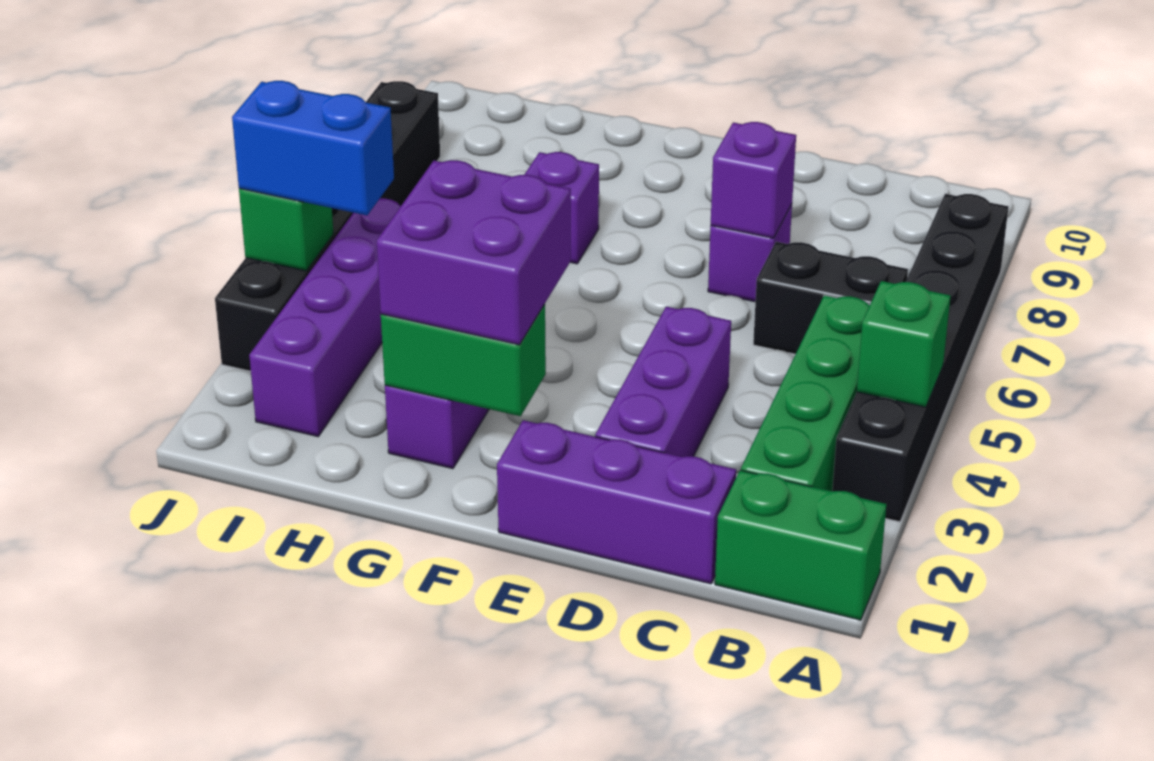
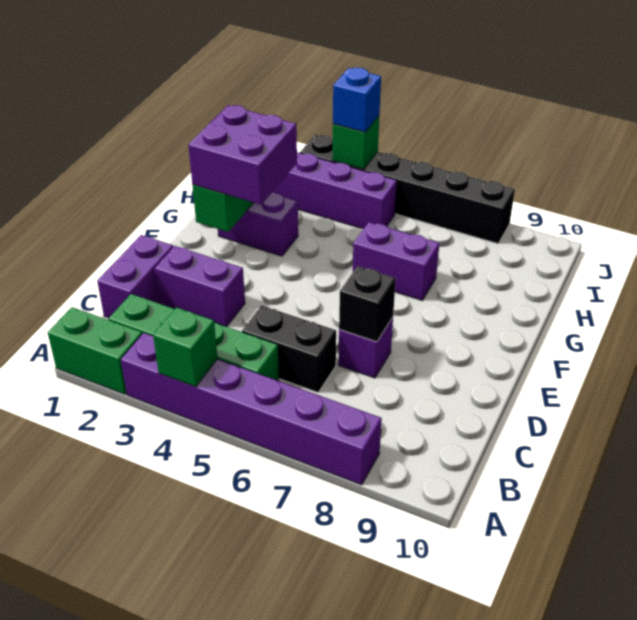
green brick A1:B1 level 1 -> green brick A1:A2 level 1
black brick A3:A8 level 1 -> purple brick A3:A8 level 1
black brick B6:C6 level 1 -> black brick C5:C6 level 1
purple brick C1:E1 level 1 -> purple brick C1:D1 level 1
purple brick D2:D4 level 1 -> purple brick D2:D3 level 1
purple brick D7 level 2 -> black brick D7 level 2
purple brick G7 level 1 -> purple brick G6:G7 level 1
blue brick I4:J4 level 3 -> blue brick J4 level 3

